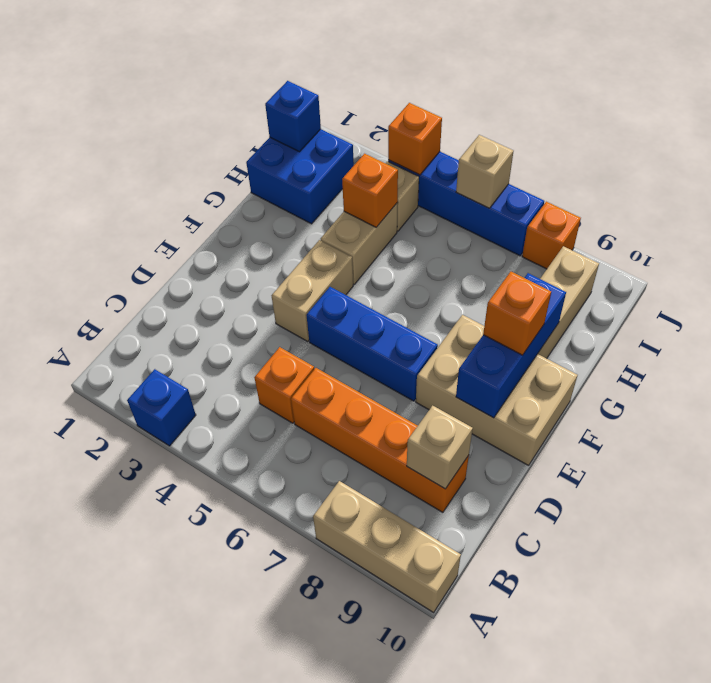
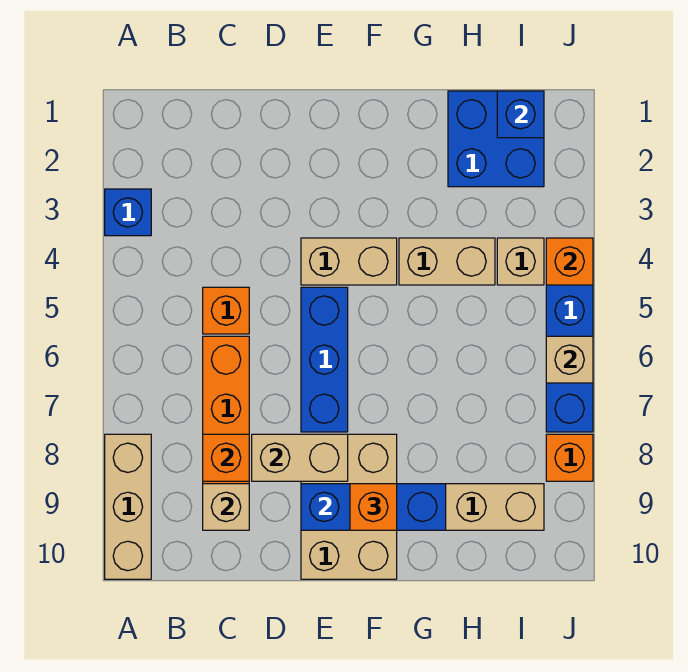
none -> tan brick D8:E8 level 2
orange brick H4 level 2 -> orange brick C8 level 2

